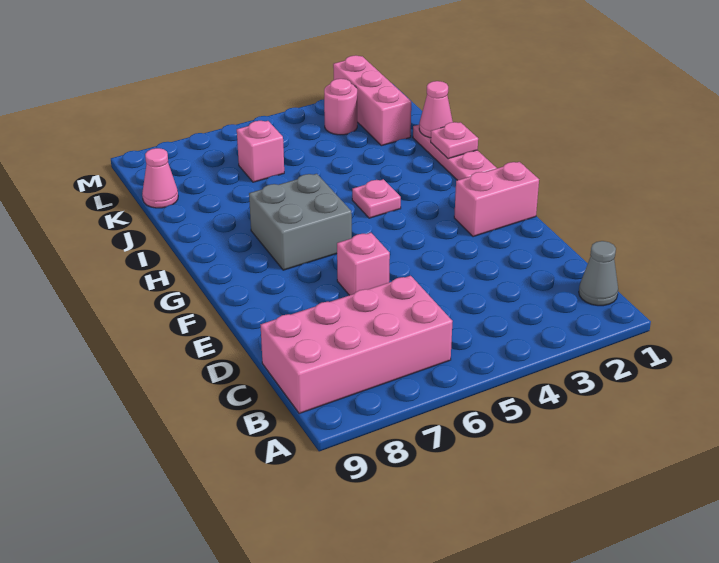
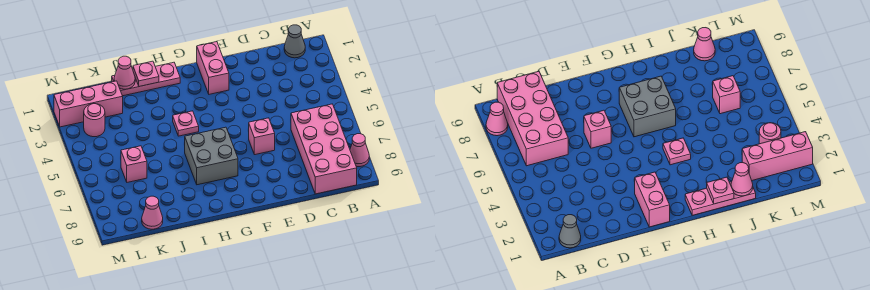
none -> pink cone A8 level 1

